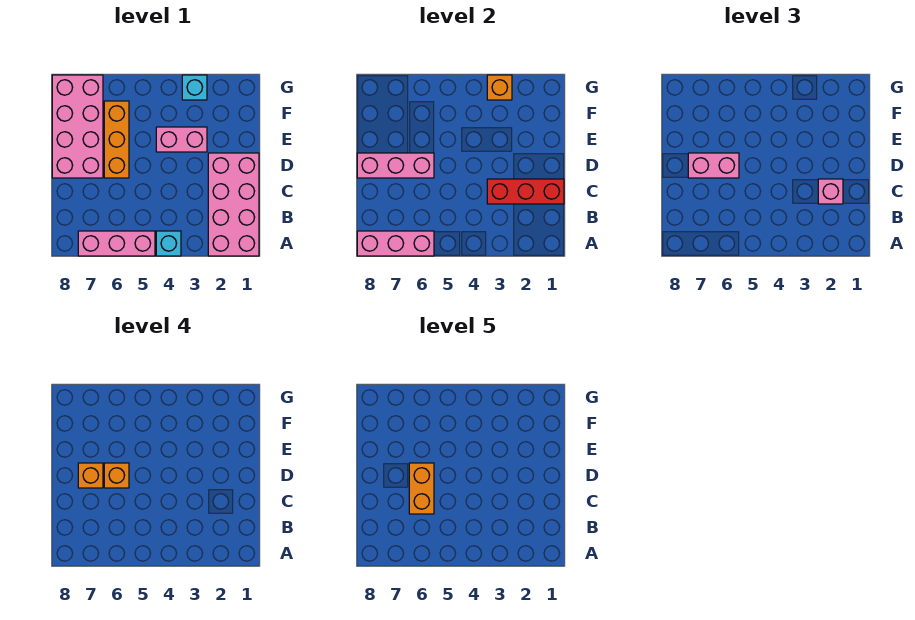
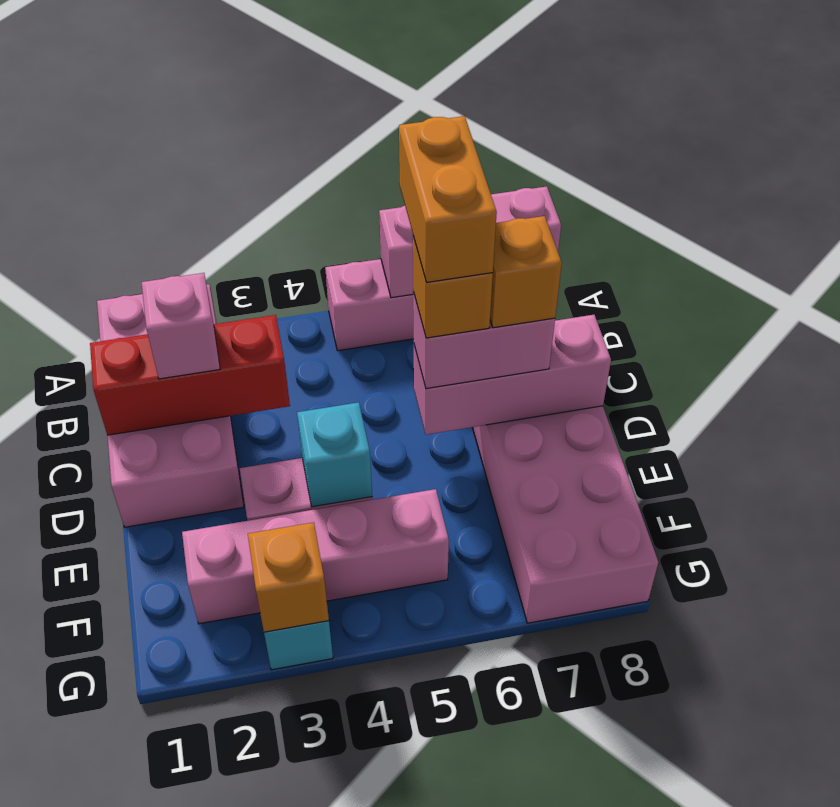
cyan brick A4 level 1 -> cyan brick E4 level 2
orange brick D6:F6 level 1 -> none
none -> pink brick F2:F5 level 1

